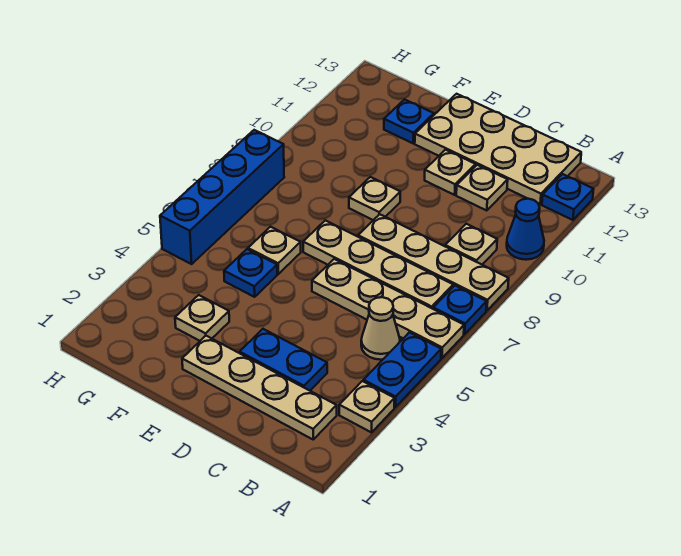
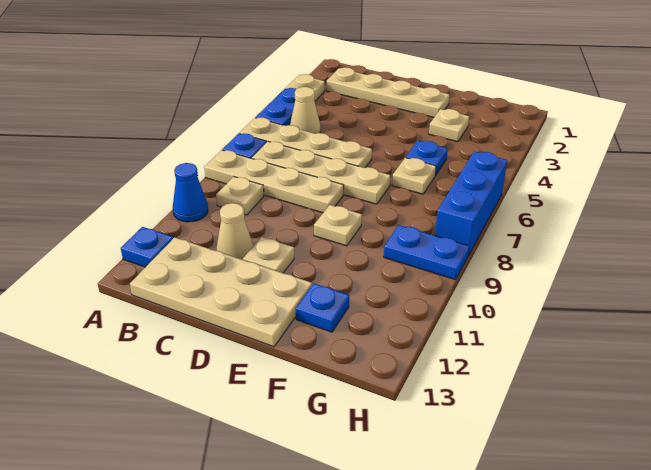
blue plate C3:D3 level 1 -> blue plate G9:H9 level 1
tan plate C11 level 1 -> tan cone C11 level 1
blue brick H5:H8 level 1 -> blue brick H6:H8 level 1

